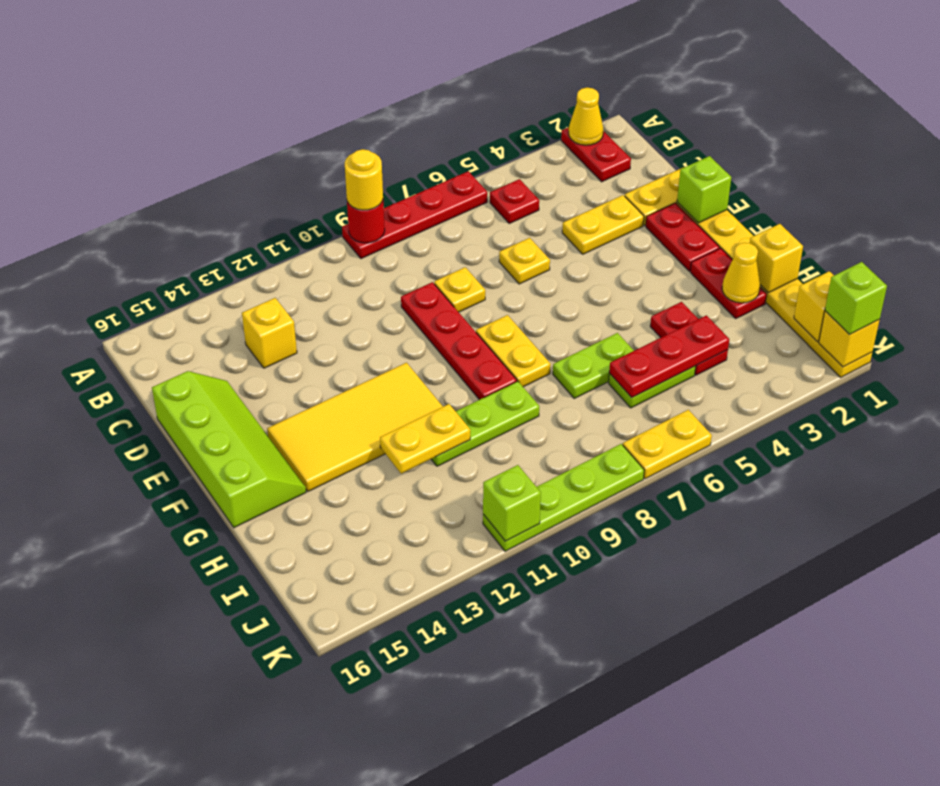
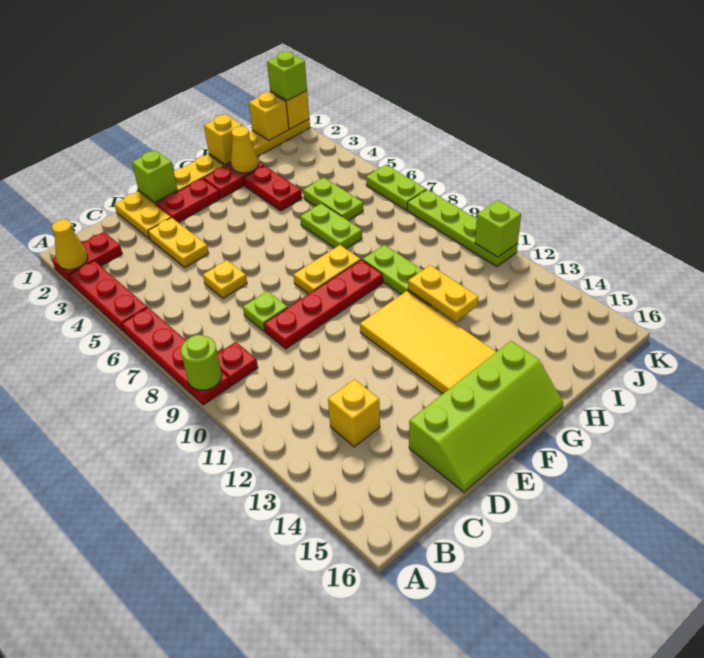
red round brick A9 level 2 -> lime round brick A9 level 2
yellow round brick A9 level 3 -> none
red plate B5 level 1 -> red plate B9 level 1
yellow plate D8 level 1 -> lime plate D8 level 1
lime slope D15:G16 level 1 top 16 -> lime slope D15:G16 level 1 top 15
red plate H4:I4 level 1 -> red plate H3:H4 level 1
red plate I4:I6 level 2 -> red plate A3:A5 level 1
yellow plate K6:K7 level 1 -> lime plate K6:K7 level 1

